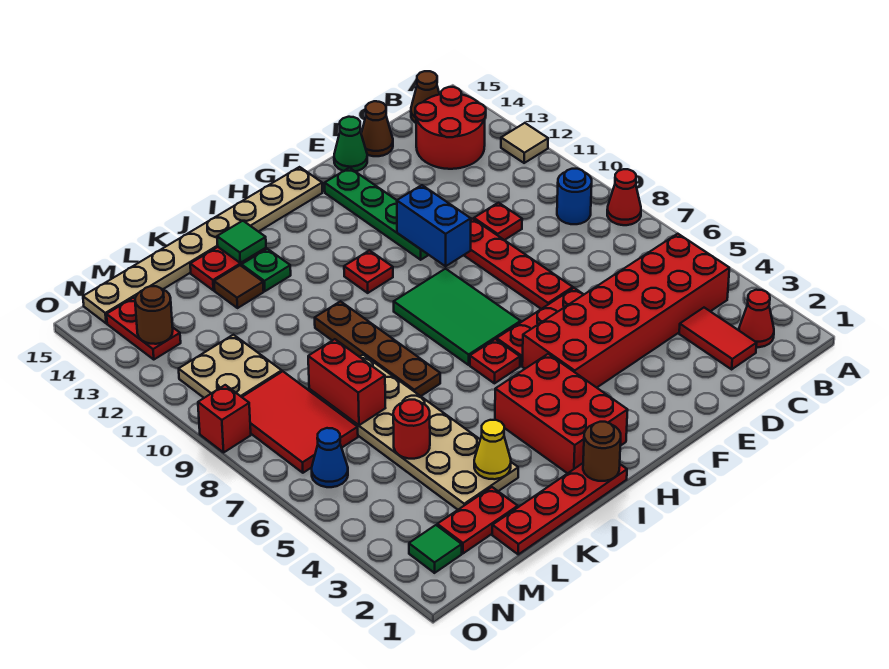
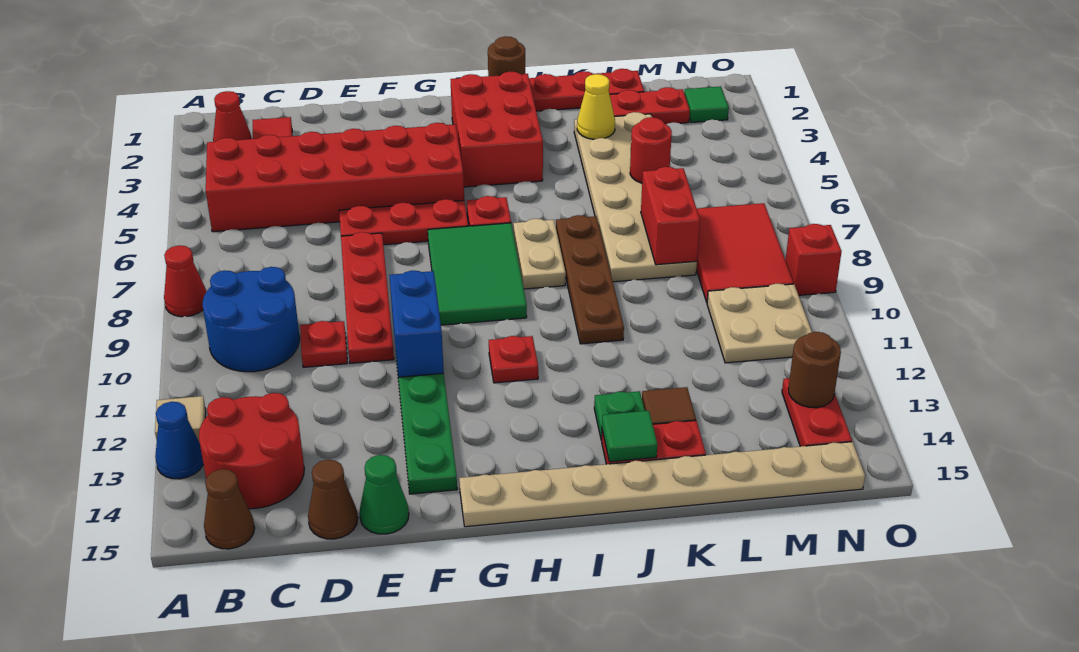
blue round brick B9 level 1 -> blue round brick B9:C10 level 1
none -> tan plate I7:I8 level 1
blue cone N6 level 1 -> blue cone A13 level 1

